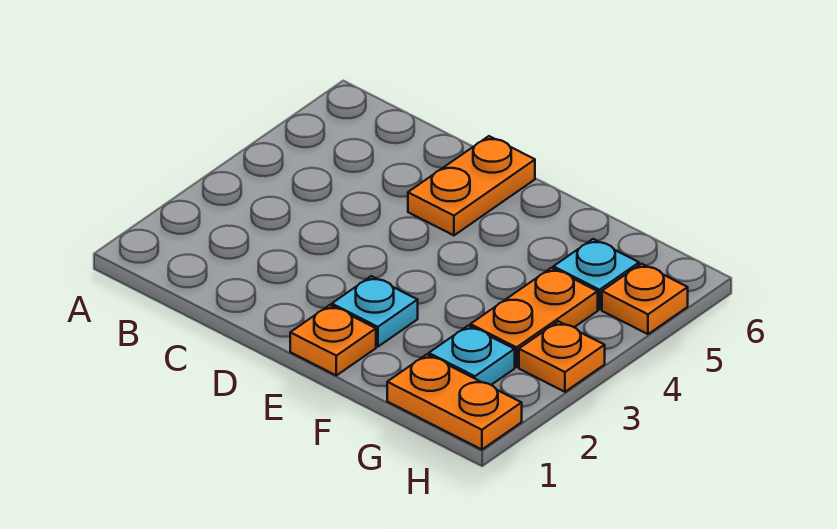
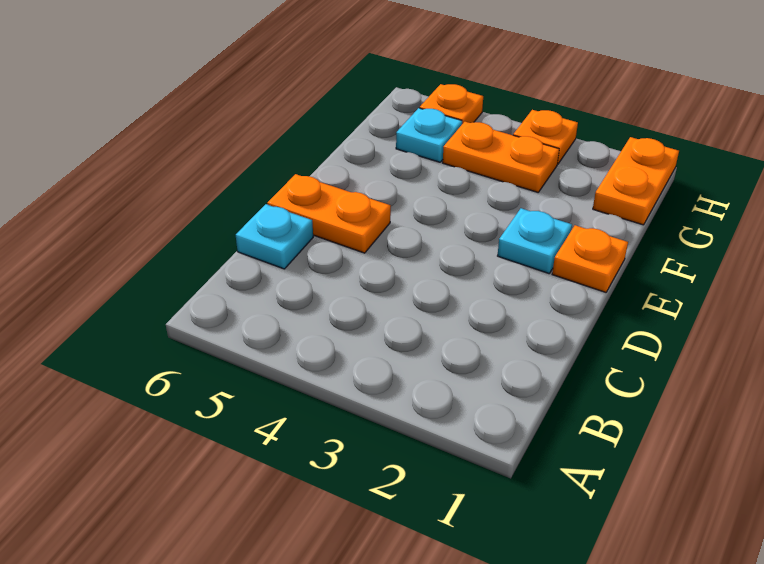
cyan plate G2 level 1 -> cyan plate C6 level 1

